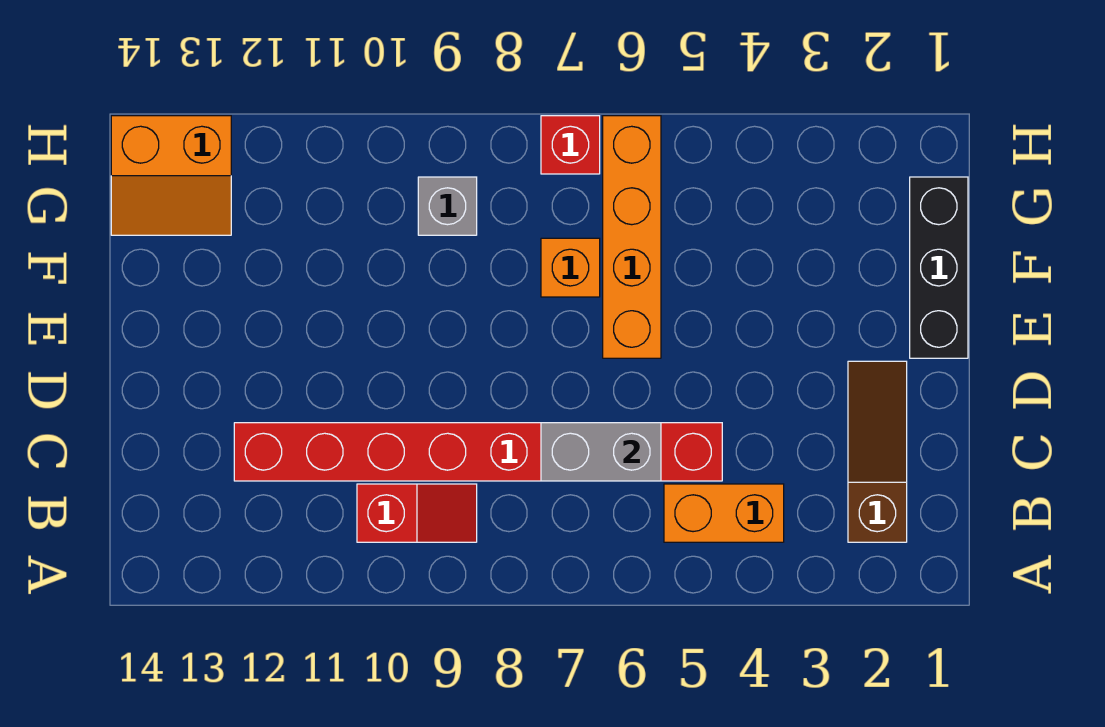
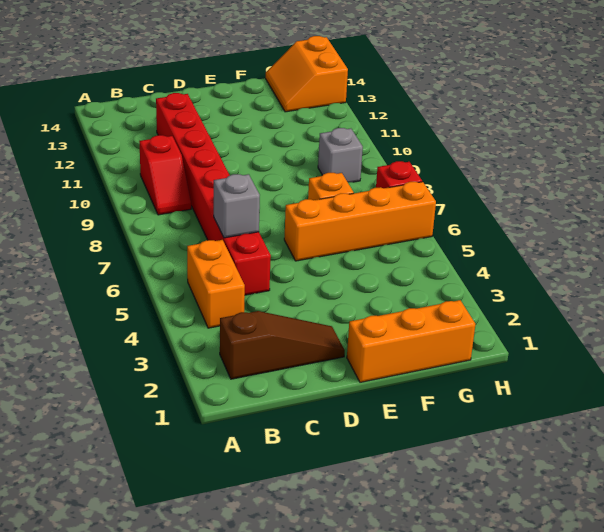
grey brick C6:C7 level 2 -> grey brick C6 level 2
black brick E1:G1 level 1 -> orange brick E1:G1 level 1

